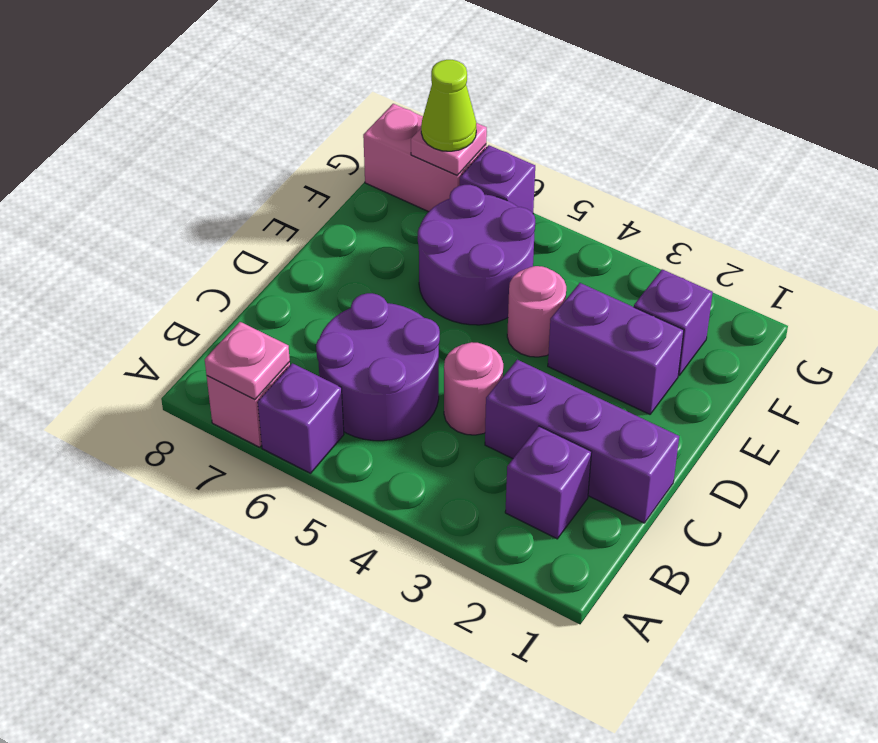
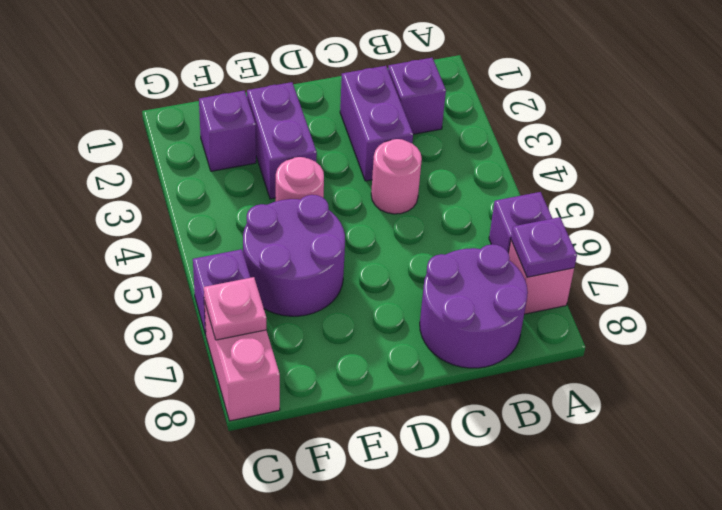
pink plate A7 level 2 -> purple plate A7 level 2
purple round brick B5:C6 level 1 -> purple round brick B7:C8 level 1
purple brick C1:C3 level 1 -> purple brick C2:C3 level 1
lime cone G7 level 3 -> none

